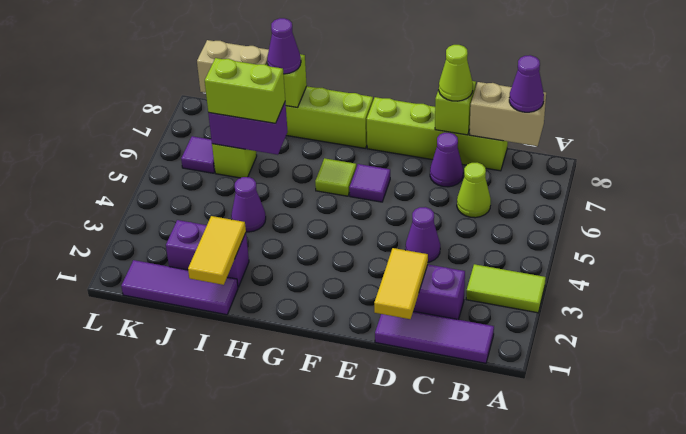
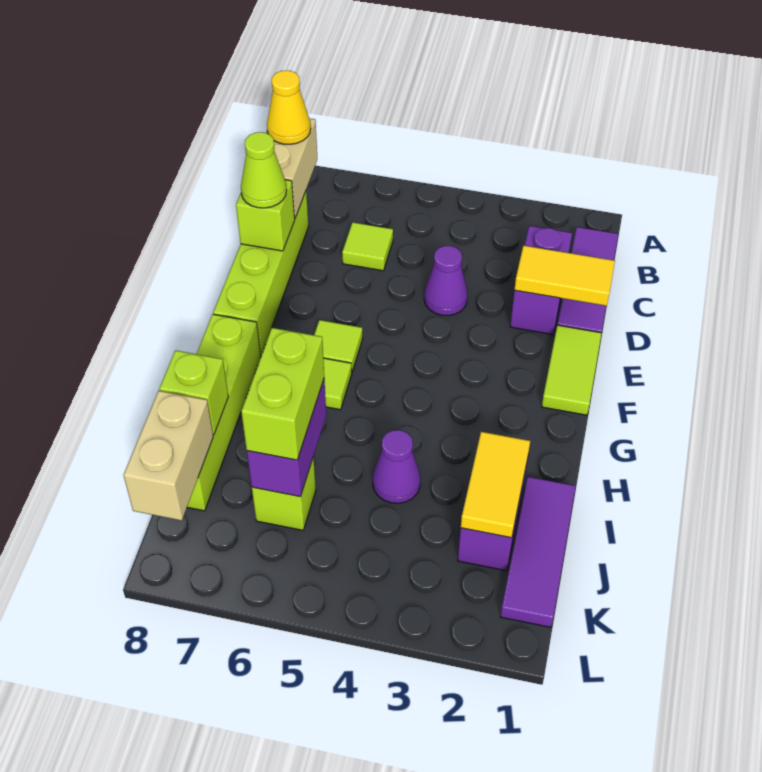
lime tile A3:B3 level 1 -> lime tile E1:F1 level 1
purple cone B8 level 3 -> yellow cone B8 level 3
lime cone C6 level 1 -> lime tile C6 level 1
purple cone D7 level 1 -> none
purple tile F6 level 1 -> lime tile F6 level 1
yellow tile I1:I2 level 2 -> yellow tile I2:J2 level 2
purple cone I8 level 3 -> none
purple tile K6 level 1 -> none

